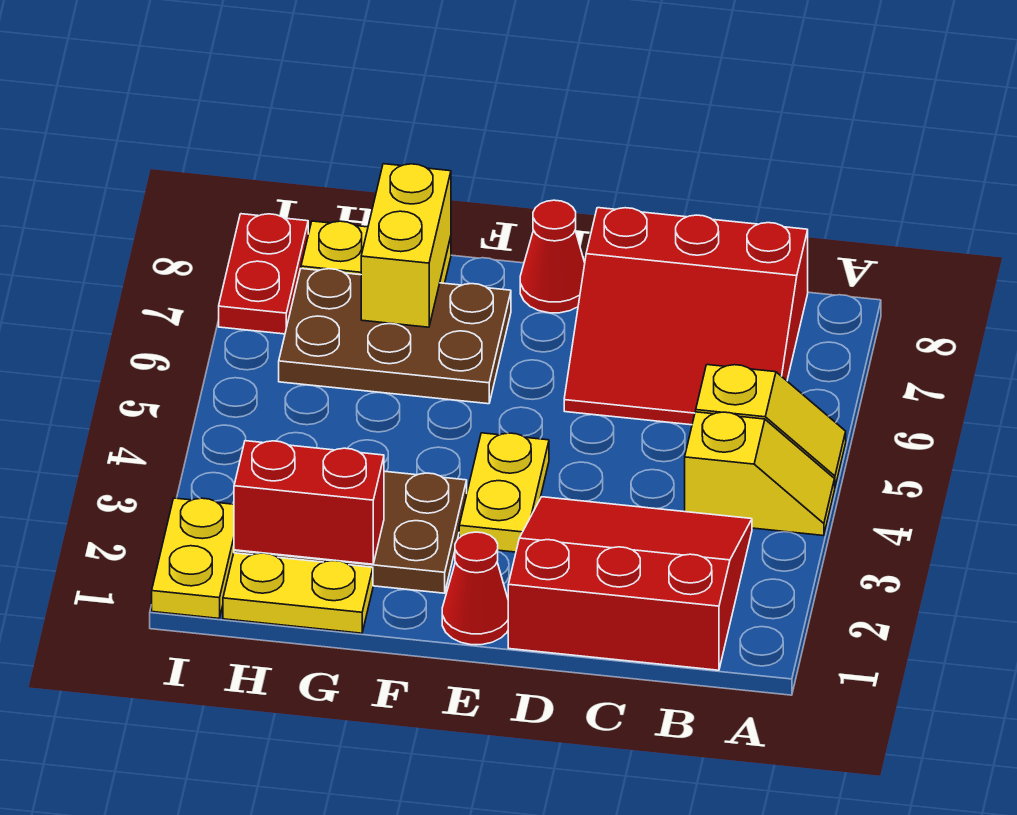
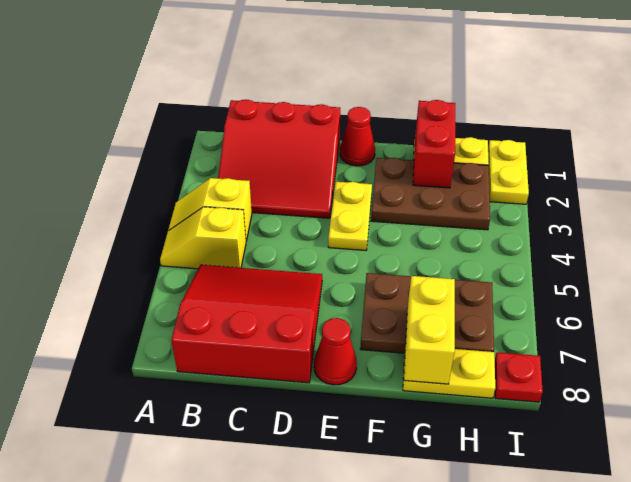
red brick G2:H2 level 2 -> red brick G1:G2 level 2
red plate I7:I8 level 1 -> red plate I8 level 1

